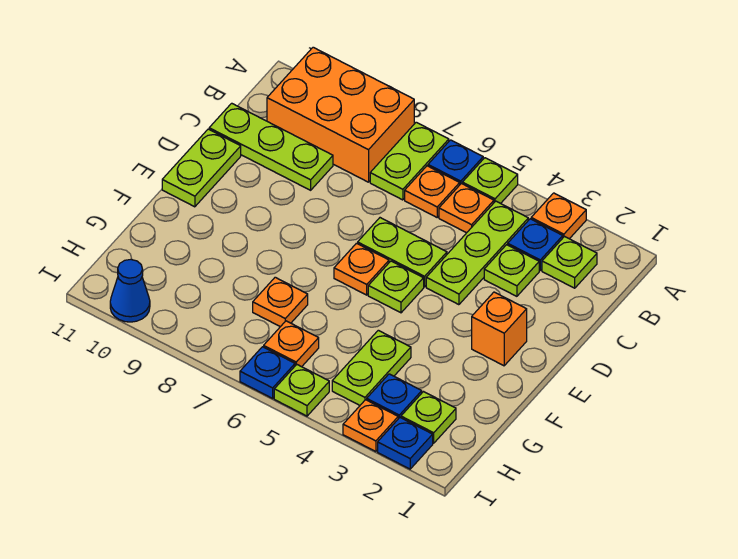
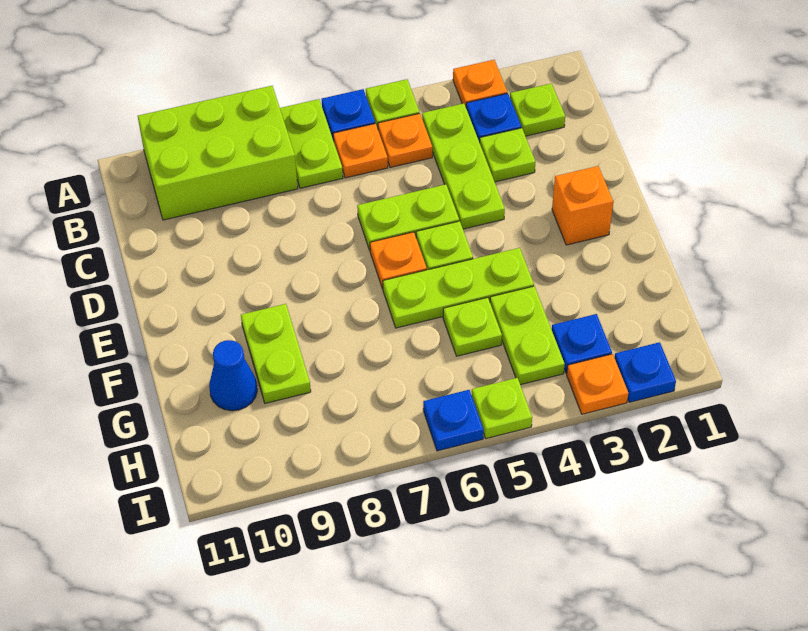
orange brick A8:B10 level 1 -> lime brick A8:B10 level 1
lime plate C9:C11 level 1 -> lime plate F4:F6 level 1
lime plate D11:E11 level 1 -> lime plate F9:G9 level 1
orange plate G7 level 1 -> none
lime plate H2 level 1 -> lime plate G5 level 1
orange plate H6 level 1 -> none
blue cone I10 level 1 -> blue cone G10 level 1

